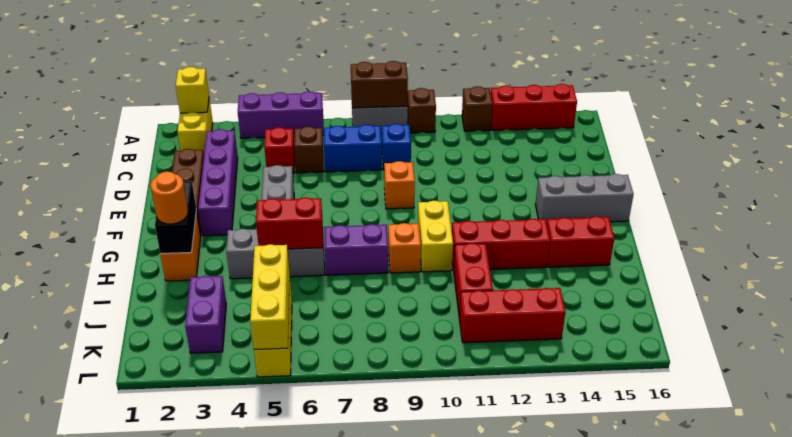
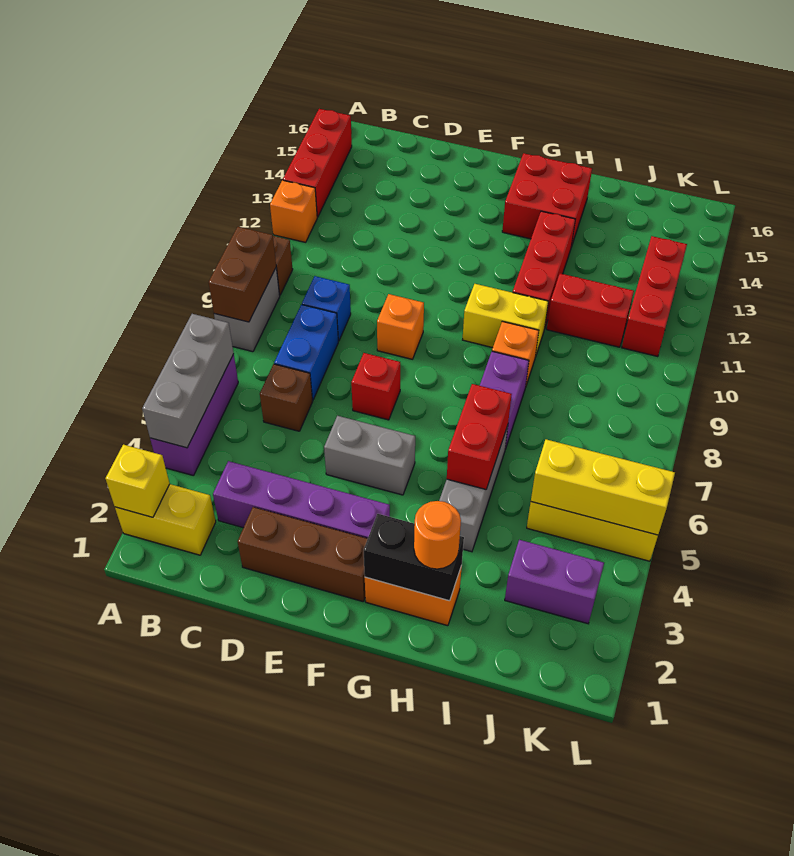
brown brick A12 level 1 -> orange brick A12 level 1
red brick C5 level 1 -> red brick E7 level 1
grey brick F14:F16 level 1 -> grey brick A4:A6 level 2
red brick H14:H15 level 1 -> red brick G14:H15 level 1

